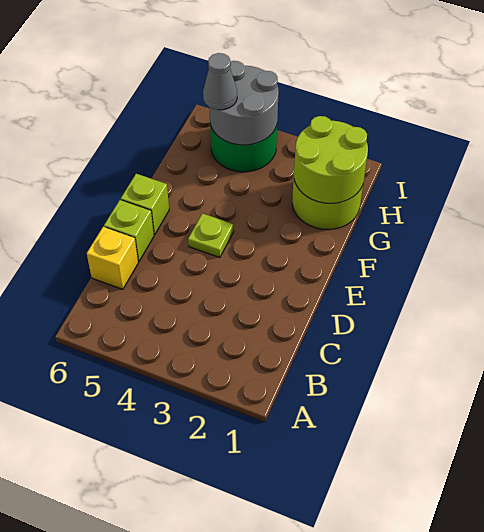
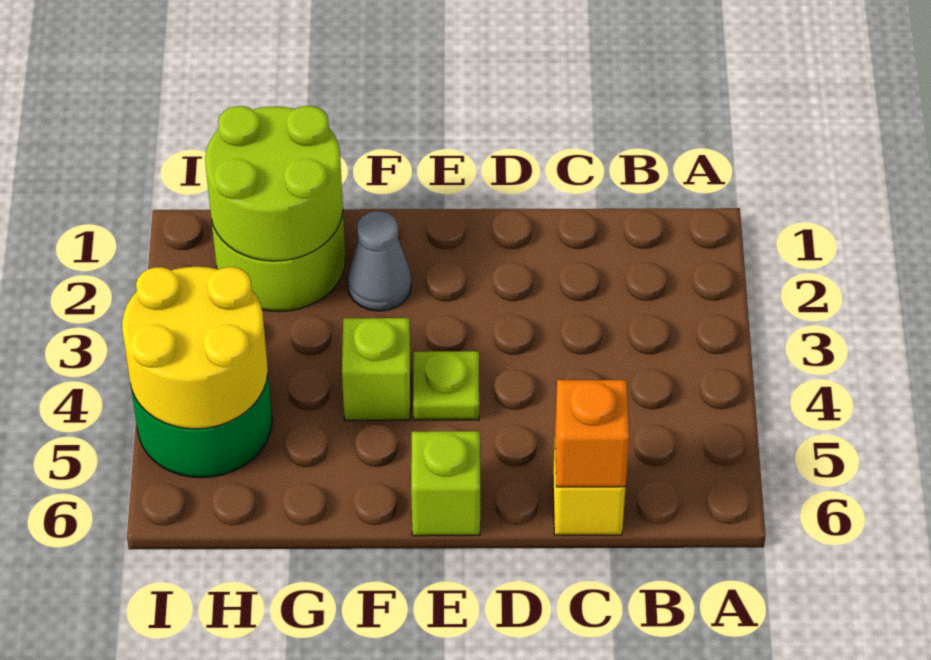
none -> orange brick C6 level 2
lime brick D6 level 1 -> lime brick F4 level 1
grey round brick H4:I5 level 2 -> yellow round brick H4:I5 level 2
grey cone H5 level 3 -> grey cone F2 level 1

